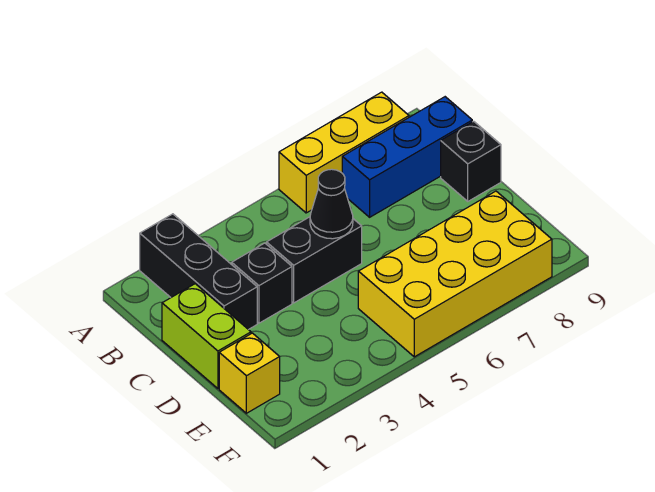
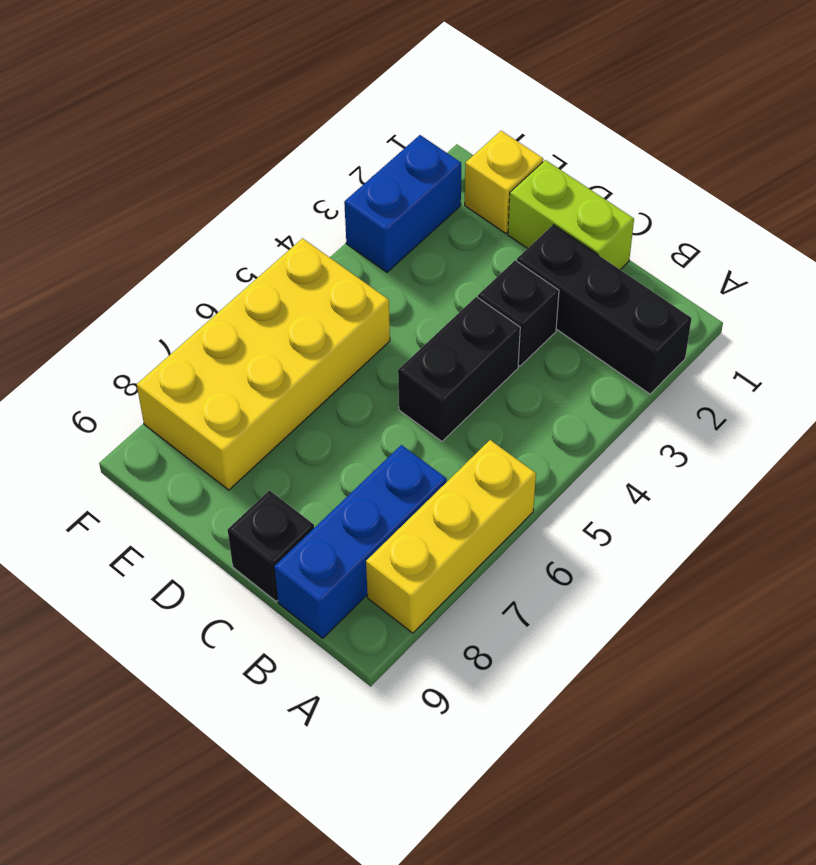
black cone C5 level 2 -> none
none -> blue brick F2:F3 level 1

